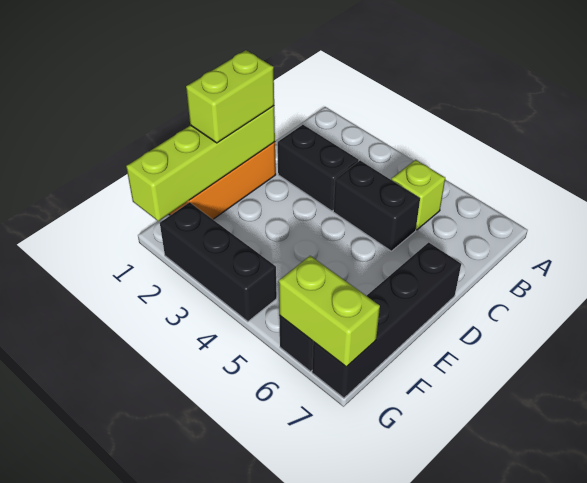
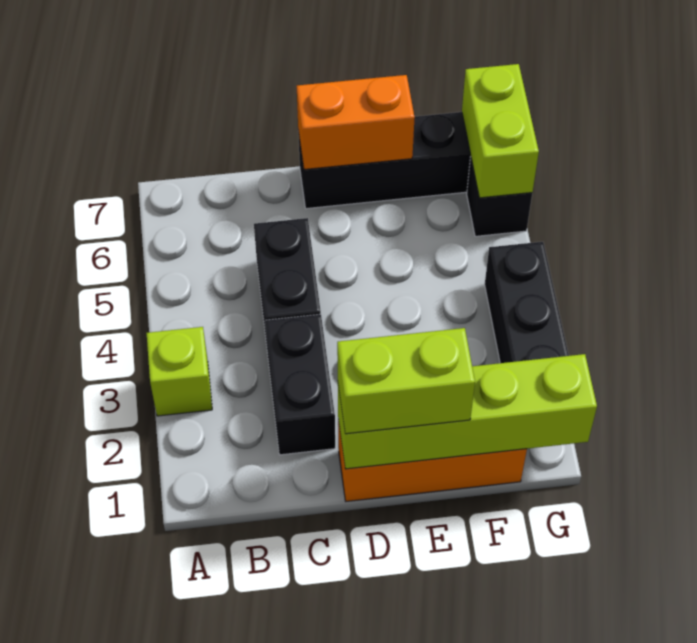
lime brick B5 level 1 -> lime brick A3 level 1
none -> orange brick D7:E7 level 2

